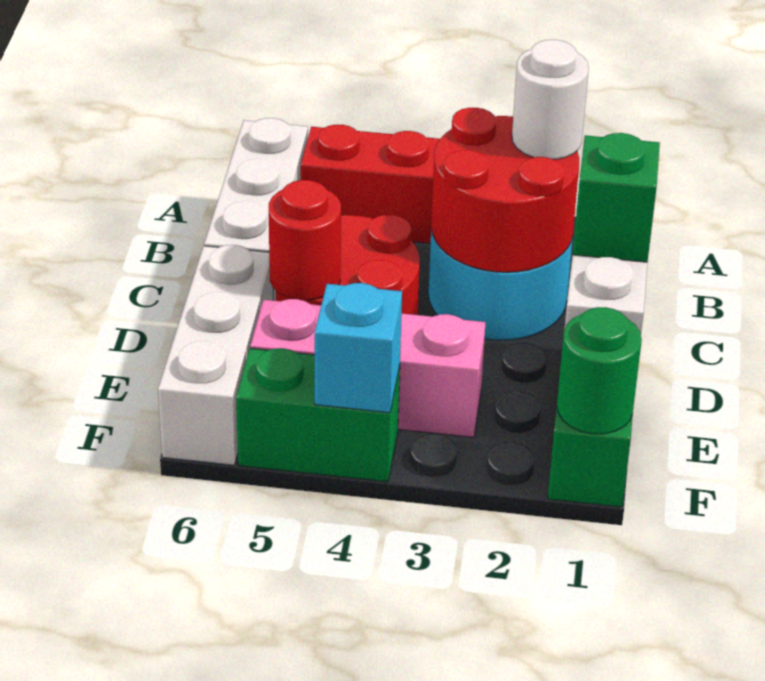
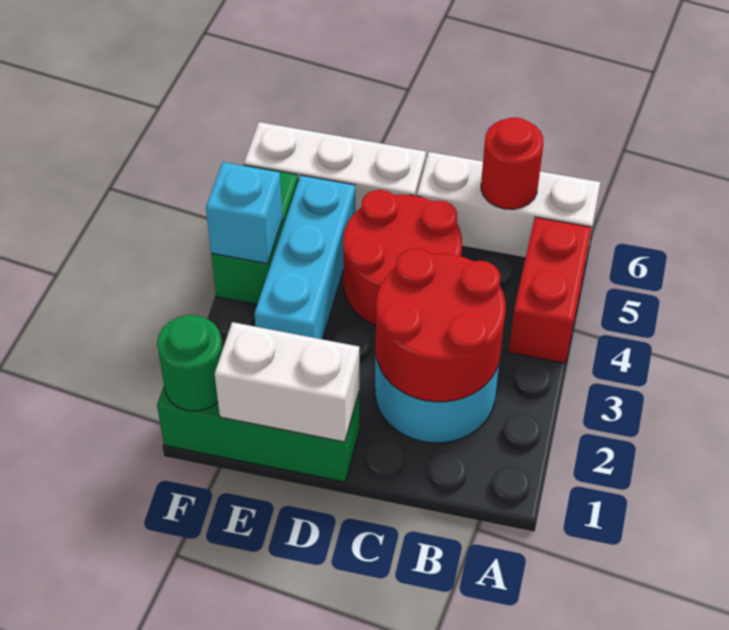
white round brick B2 level 3 -> none
green brick D1 level 3 -> none
red round brick D5 level 2 -> red round brick B6 level 2
pink brick E3:E5 level 1 -> cyan brick E3:E5 level 1

